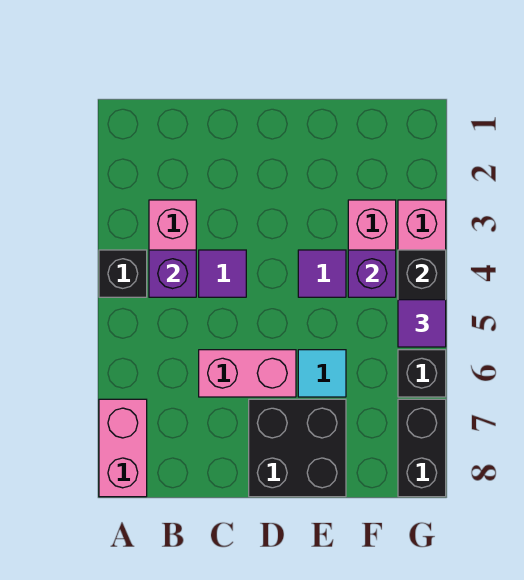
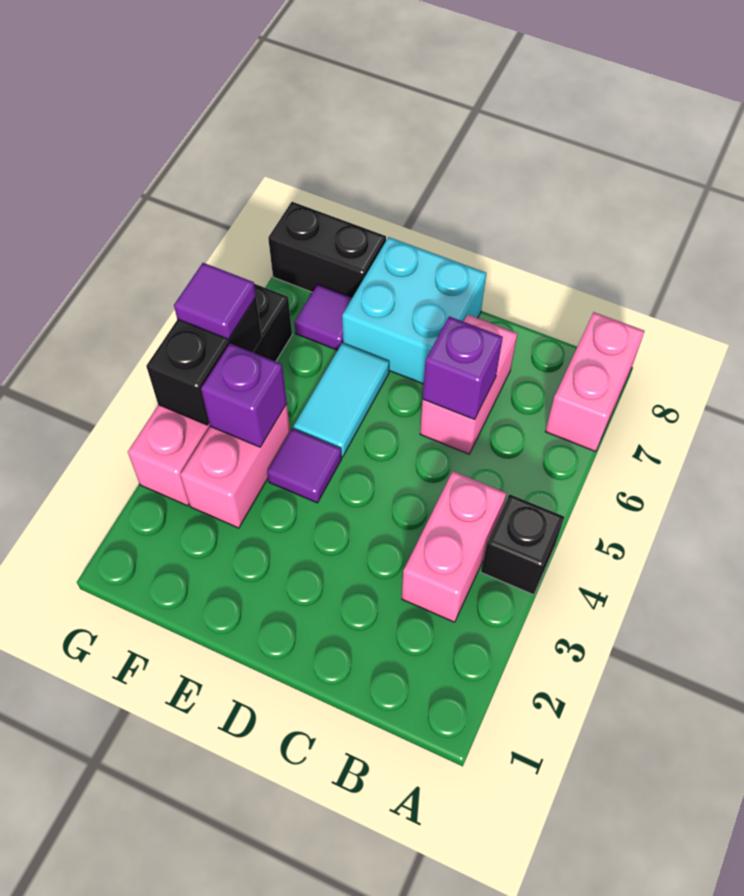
purple brick B4 level 2 -> purple brick C6 level 2
purple tile C4 level 1 -> purple tile F7 level 1
pink brick C6:D6 level 1 -> pink brick C6:C7 level 1
black brick D7:E8 level 1 -> cyan brick D7:E8 level 1
cyan tile E6 level 1 -> cyan tile E5:E6 level 1
black brick G7:G8 level 1 -> black brick F8:G8 level 1

